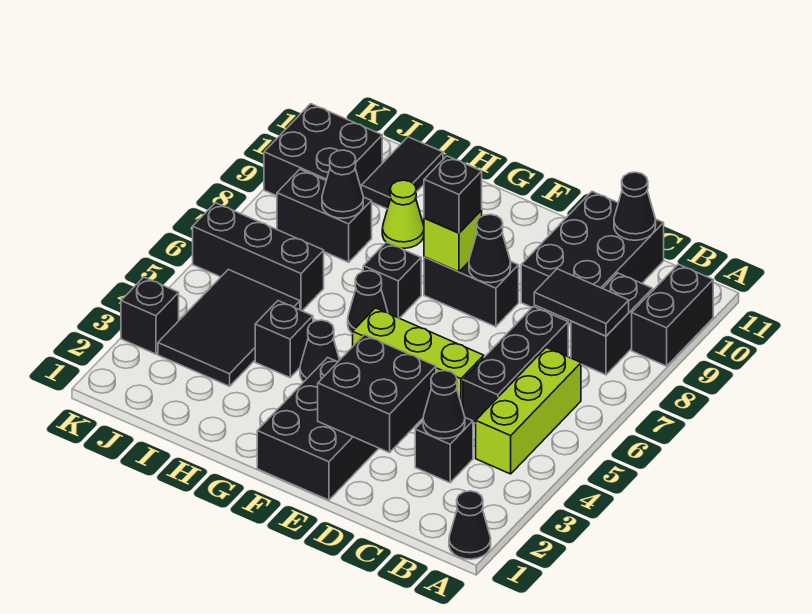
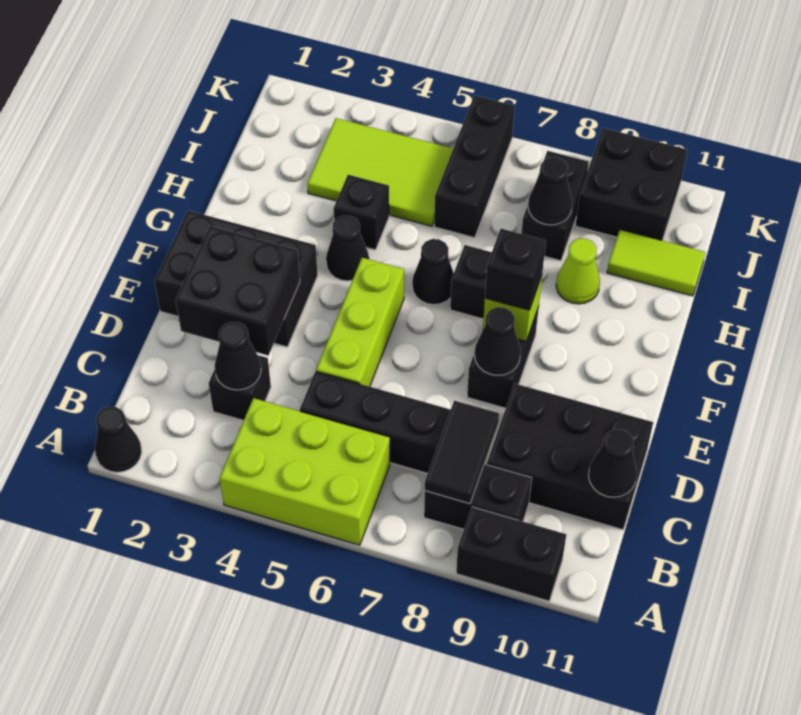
lime brick B4:B6 level 1 -> lime brick A4:B6 level 1
black tile I3:J5 level 1 -> lime tile I3:J5 level 1
black tile I10:I11 level 1 -> lime tile I10:I11 level 1
black brick K3 level 1 -> none

